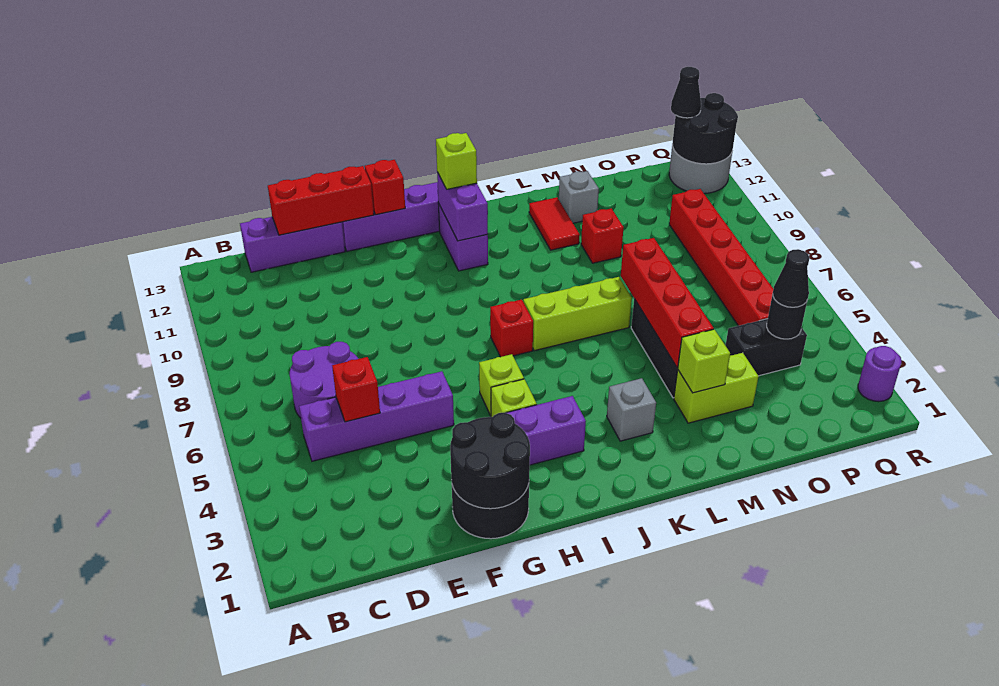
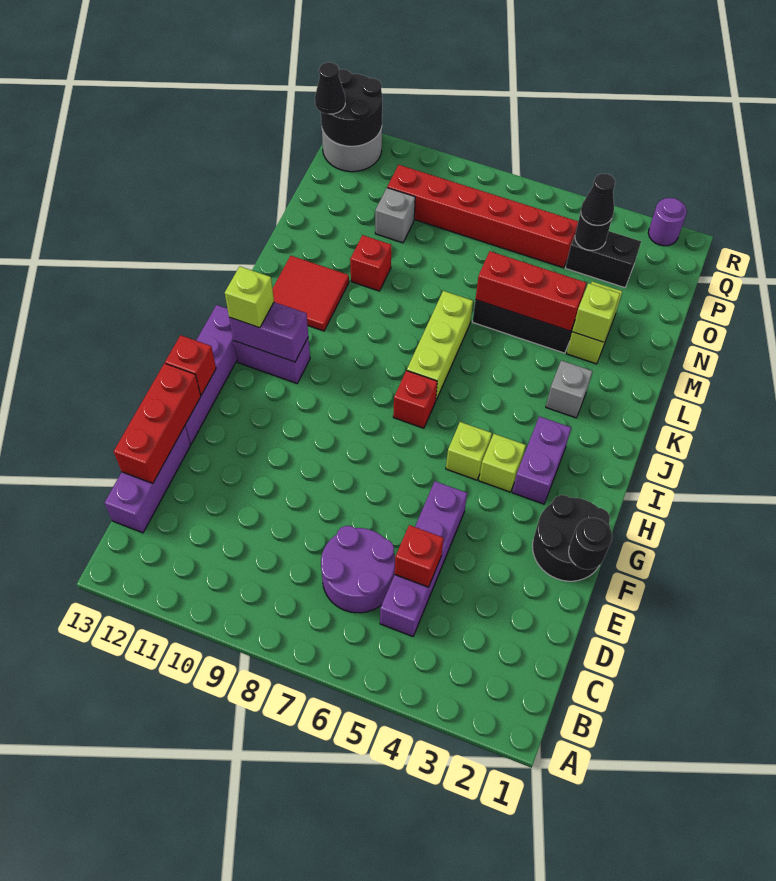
black round brick F1:G2 level 2 -> black round brick F1 level 2
red tile L11:L12 level 1 -> red tile K11:L12 level 1
red brick M4:M7 level 2 -> red brick M4:M6 level 2
grey brick M12 level 1 -> grey brick O10 level 1
black brick O4:P4 level 1 -> black brick P3:P4 level 1

